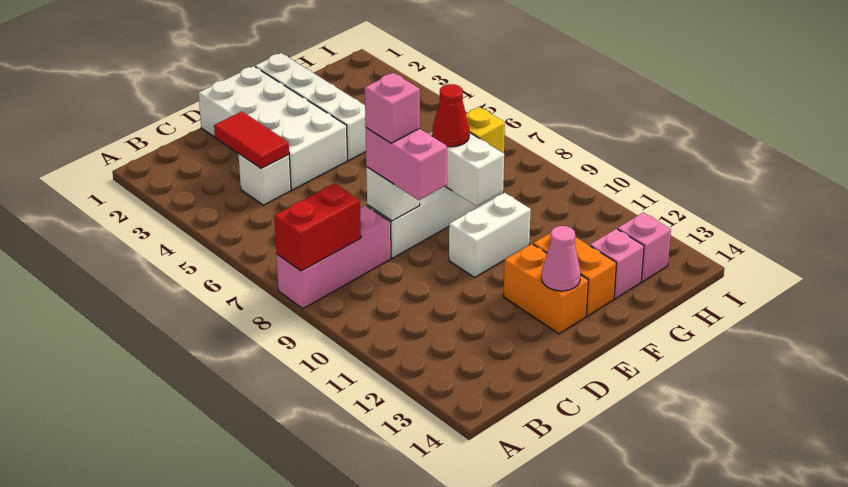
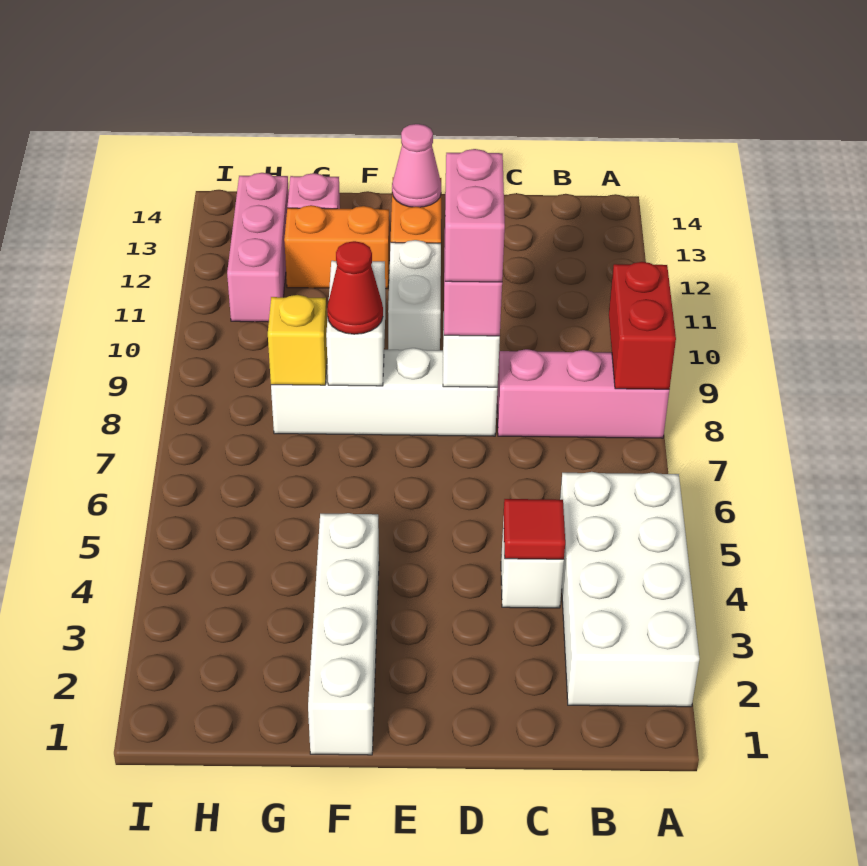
red brick A8:B8 level 2 -> red brick A8:A9 level 2
red tile C3:C4 level 2 -> red tile C4 level 2
white brick D1:E4 level 1 -> white brick A2:B5 level 1
pink brick D8 level 4 -> pink brick D8:D9 level 4
white brick E10:F10 level 1 -> white brick E10:E11 level 1
orange brick F12:F13 level 1 -> orange brick F12:G12 level 1
pink brick H13 level 1 -> pink brick H11:H13 level 1

